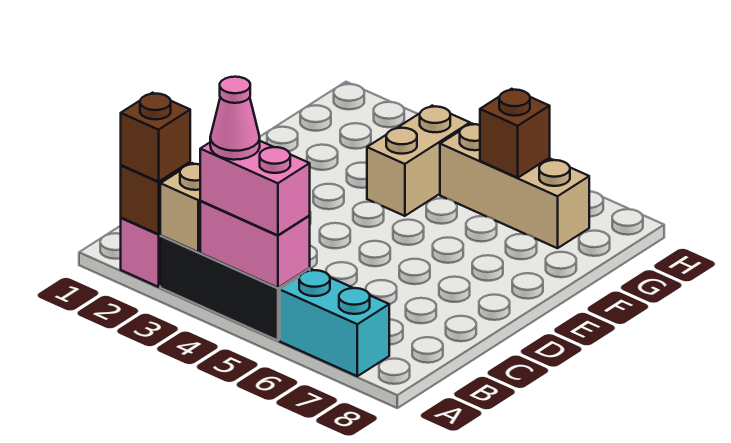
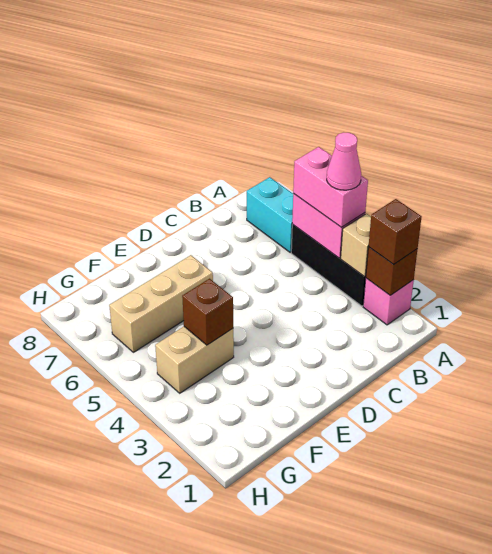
tan brick G5:G7 level 1 -> tan brick E6:G6 level 1
brown brick G6 level 2 -> brown brick F4 level 2

